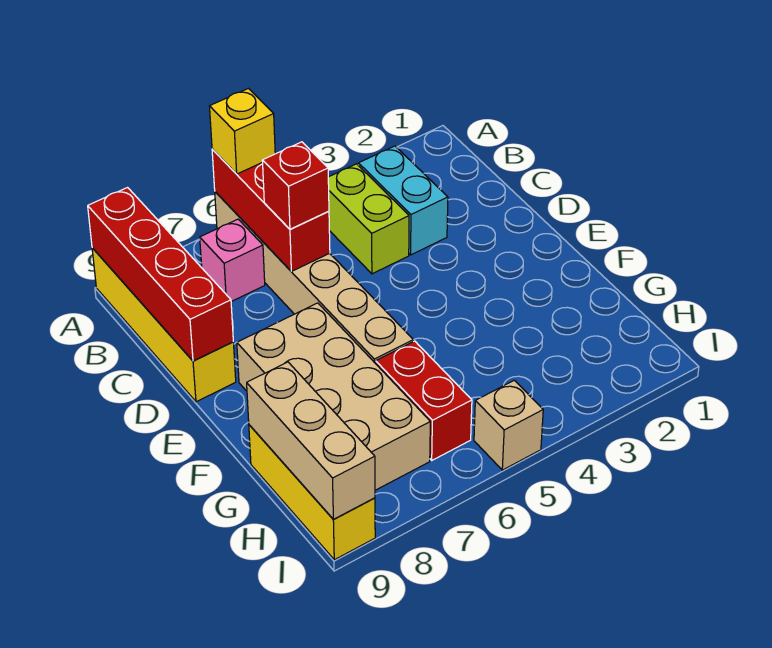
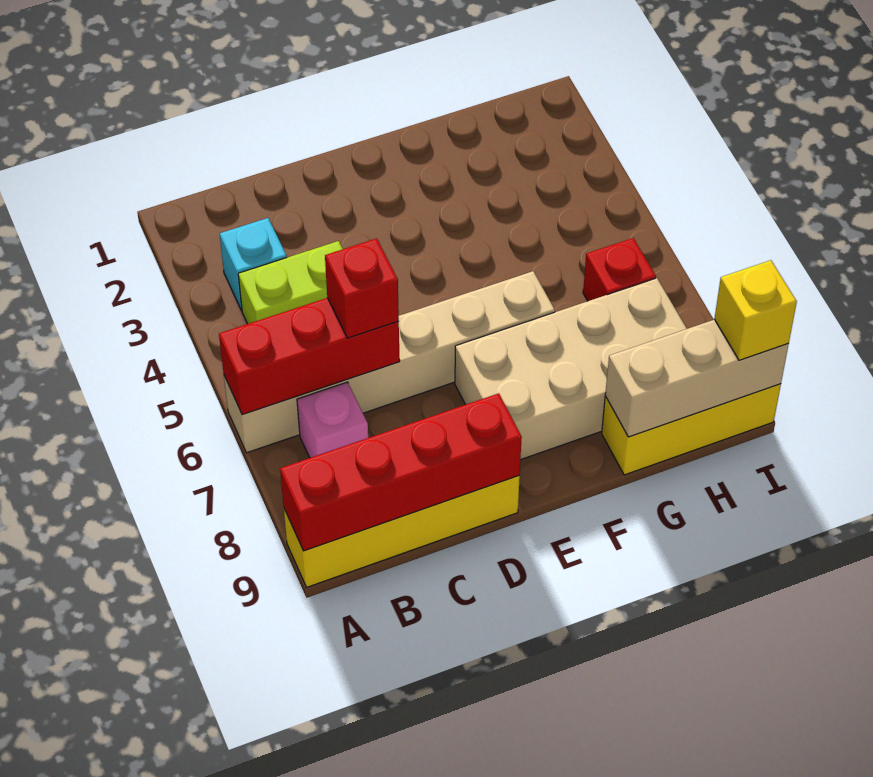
yellow brick A6 level 3 -> yellow brick I9 level 3
cyan brick B3:C3 level 1 -> cyan brick B3 level 1
red brick G6:H6 level 1 -> red brick H6 level 1
tan brick I5 level 1 -> none

